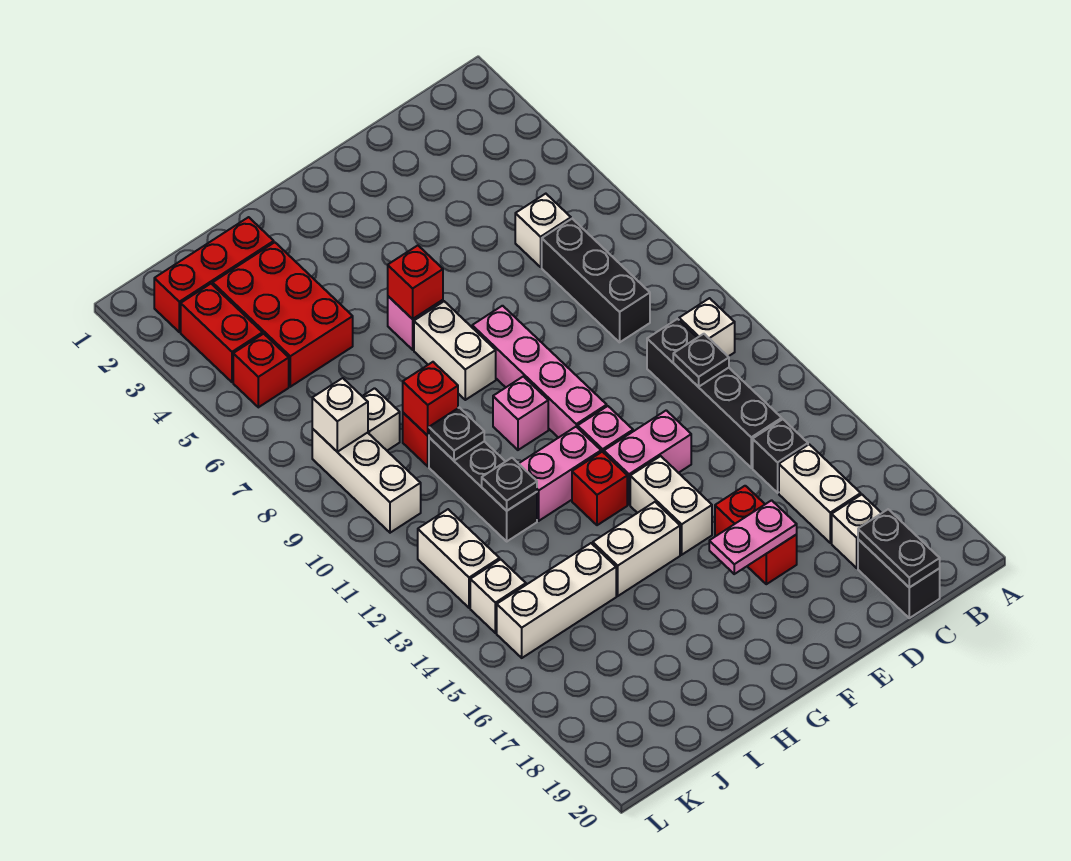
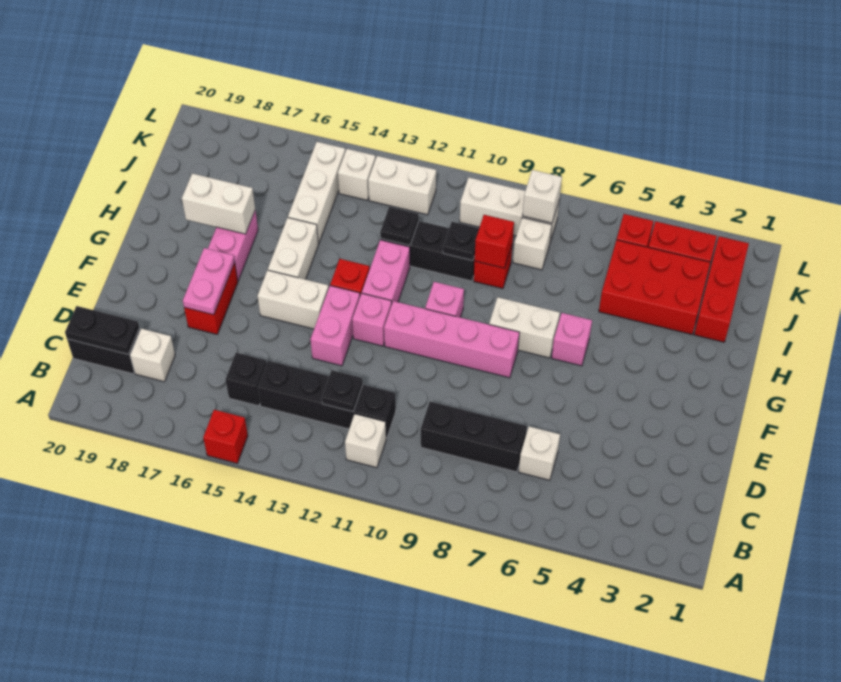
white brick C16:C17 level 1 -> white brick H17:H18 level 2
red brick E16:E17 level 1 -> red brick E17:F17 level 1
red brick G6 level 2 -> red brick A15 level 1
none -> pink brick G17:H17 level 1

